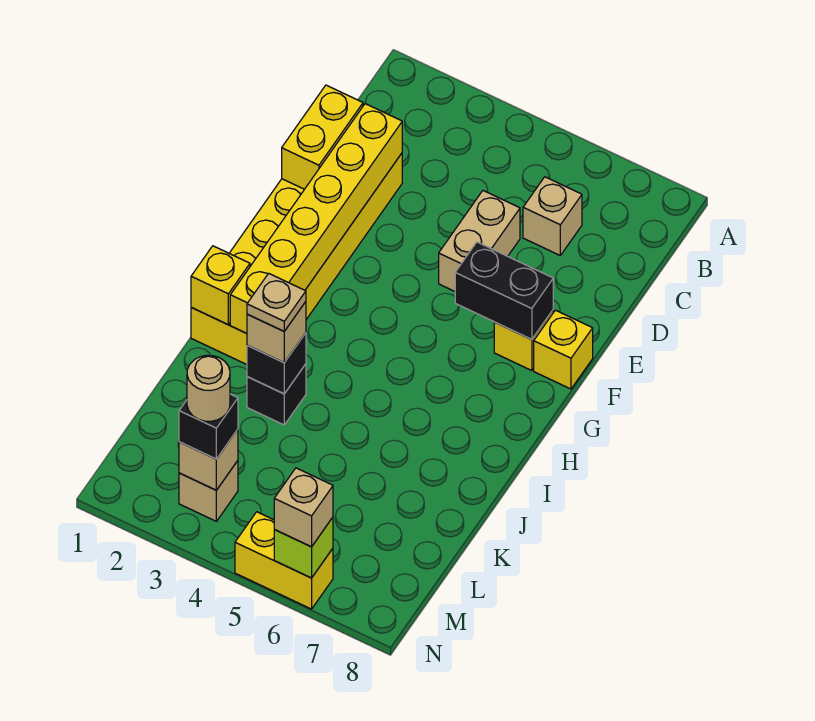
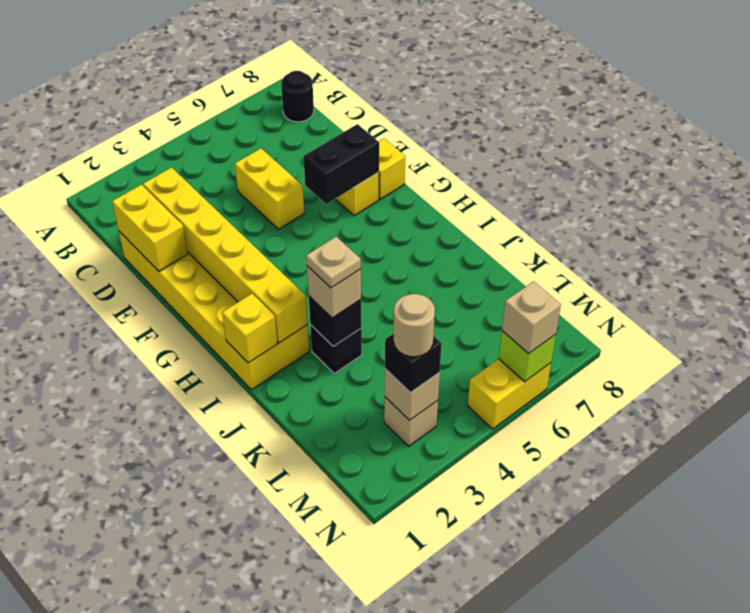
none -> black round brick B8 level 1
tan brick C6 level 1 -> none
tan brick D5:E5 level 1 -> yellow brick D5:E5 level 1

